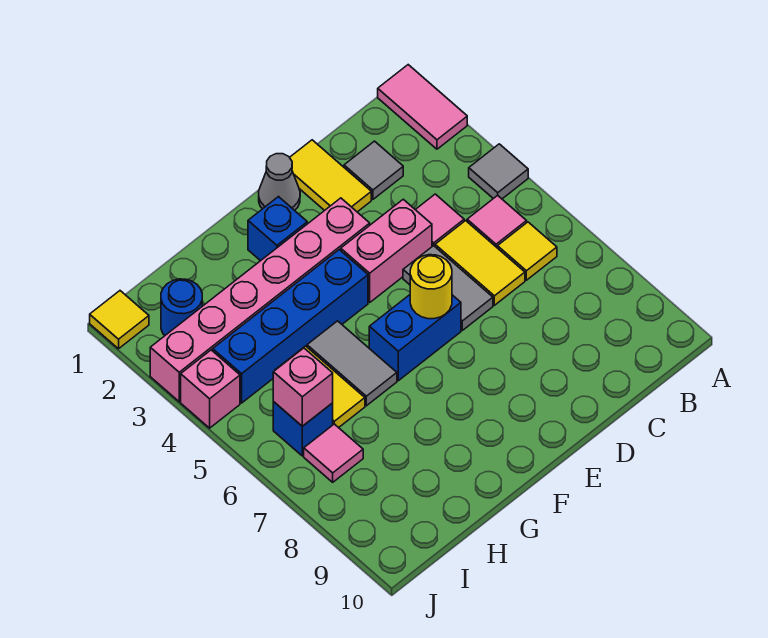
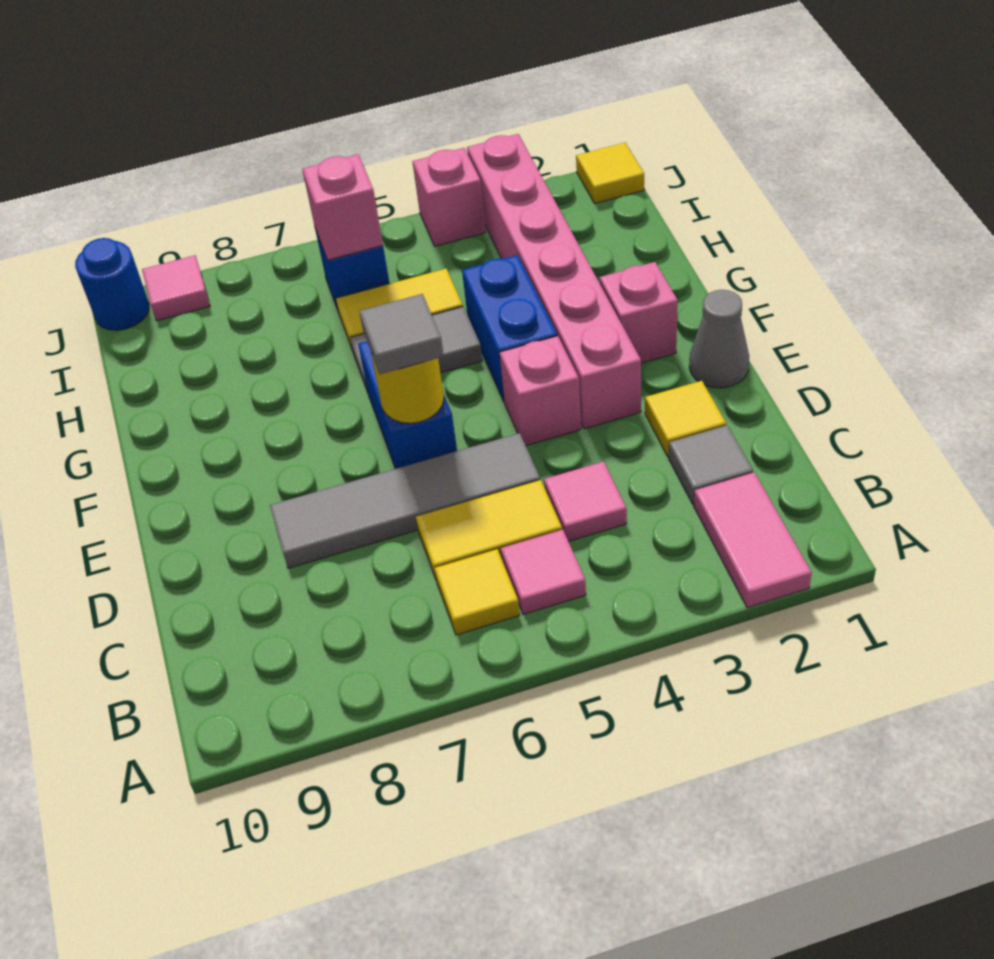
pink tile A1:A2 level 1 -> pink tile A2:B2 level 1
grey tile A4 level 1 -> grey tile E6 level 3
yellow tile D1:D2 level 1 -> yellow tile D2 level 1
pink brick D4:E4 level 1 -> pink brick E4 level 1
grey tile D5:D6 level 1 -> grey tile D5:D8 level 1
blue brick F2 level 1 -> pink brick F2 level 1
blue brick F4:I4 level 1 -> blue brick F4:G4 level 1
blue round brick I2 level 1 -> blue round brick J10 level 1
pink tile I7 level 1 -> pink tile J9 level 1

